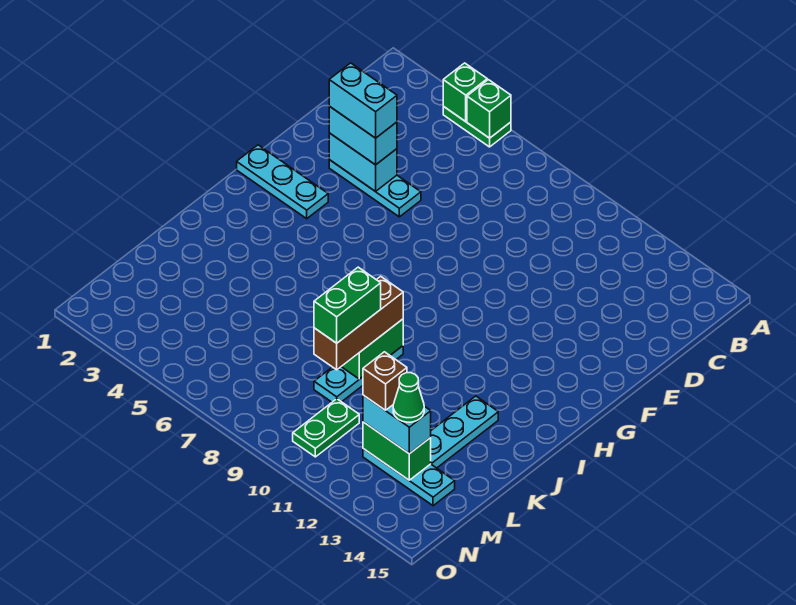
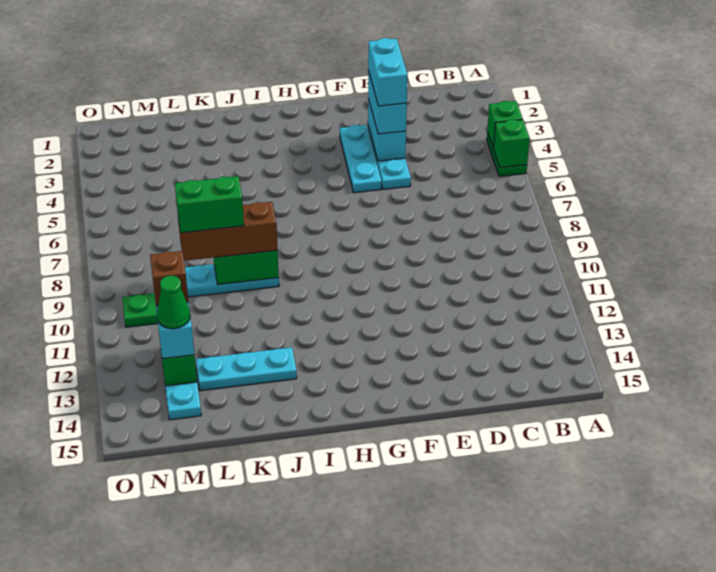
cyan plate G1:G3 level 1 -> cyan plate F3:F5 level 1

